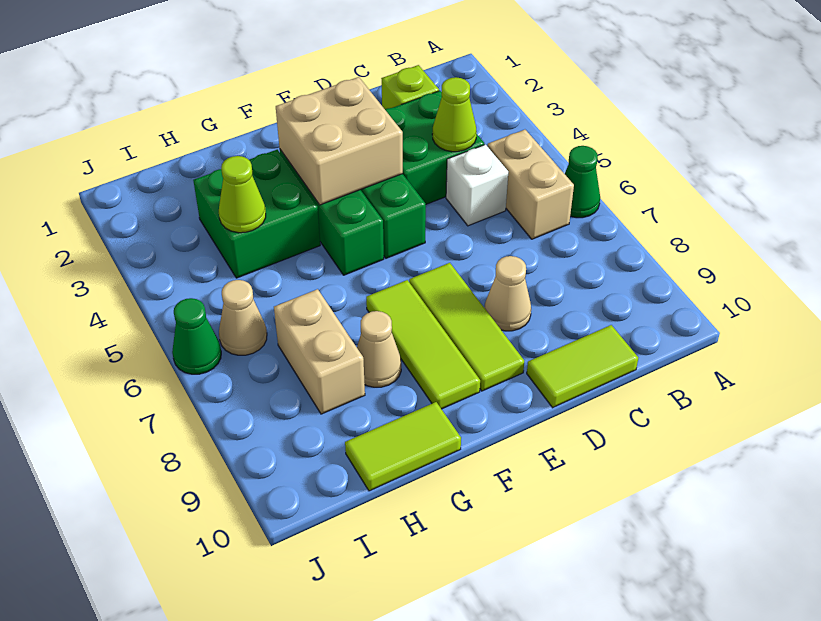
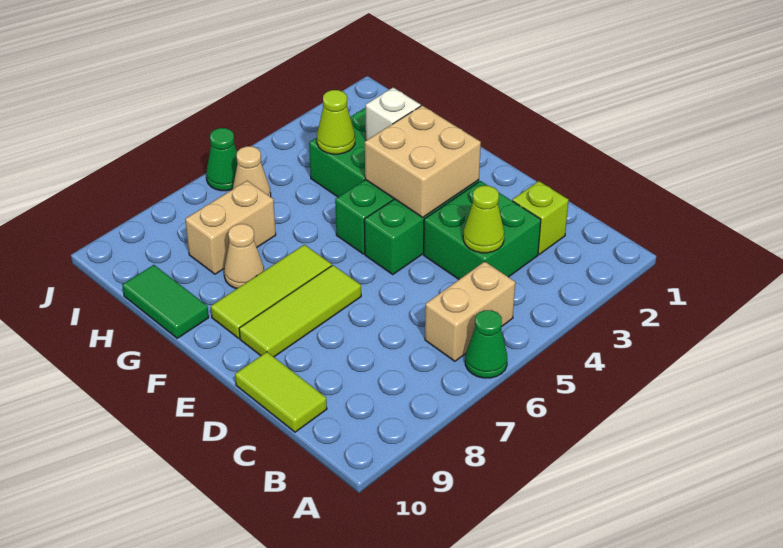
white brick C5 level 1 -> white brick G3 level 2
tan cone D8 level 1 -> none
lime tile G10:H10 level 1 -> green tile G10:H10 level 1

